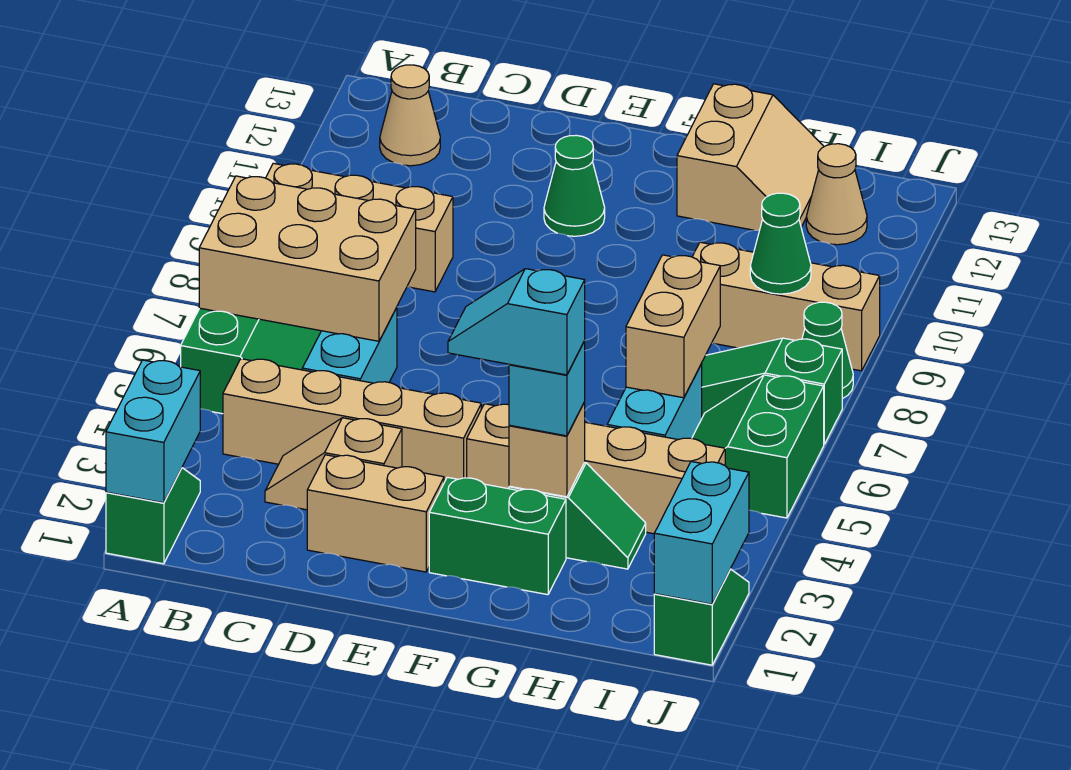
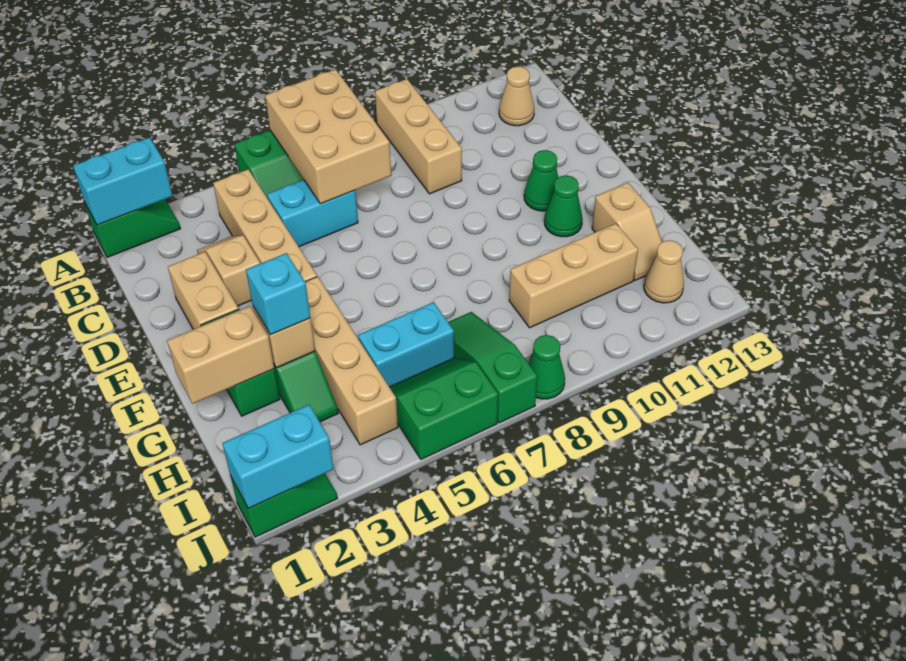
cyan slope F3:G3 level 4 top G -> none
tan slope G12:H13 level 1 top G -> tan slope G12:H12 level 1 top G
tan brick H6:H7 level 2 -> tan brick G1:G2 level 2
tan brick H9:J9 level 1 -> tan brick H9:H11 level 1
green cone I9 level 2 -> green cone F11 level 1

